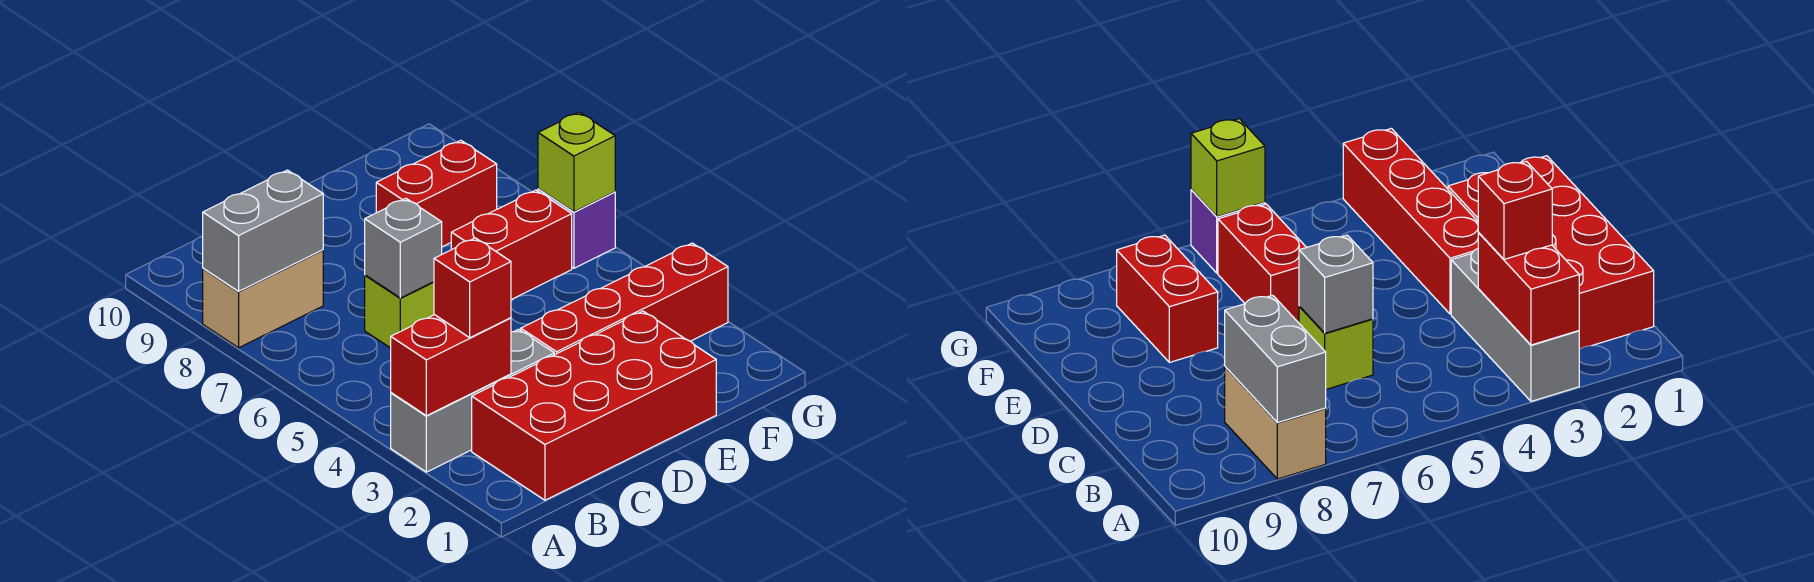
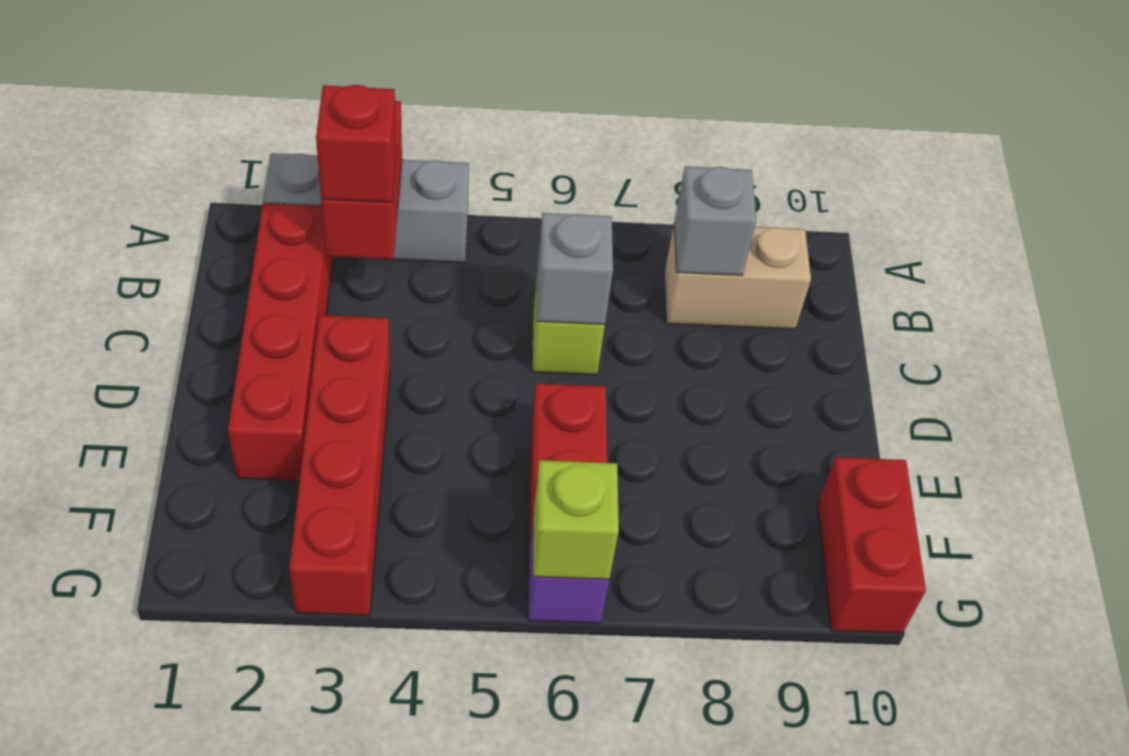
grey brick A3:C3 level 1 -> grey brick A2:A4 level 1
tan brick A8:B8 level 1 -> tan brick B8:B9 level 1
grey brick A8:B8 level 2 -> grey brick B8 level 2
red brick B1:E2 level 1 -> red brick B2:E2 level 1
red brick E8:F8 level 1 -> red brick F10:G10 level 1

